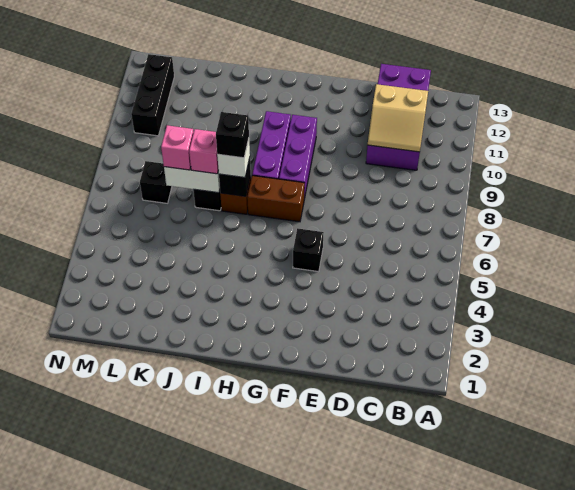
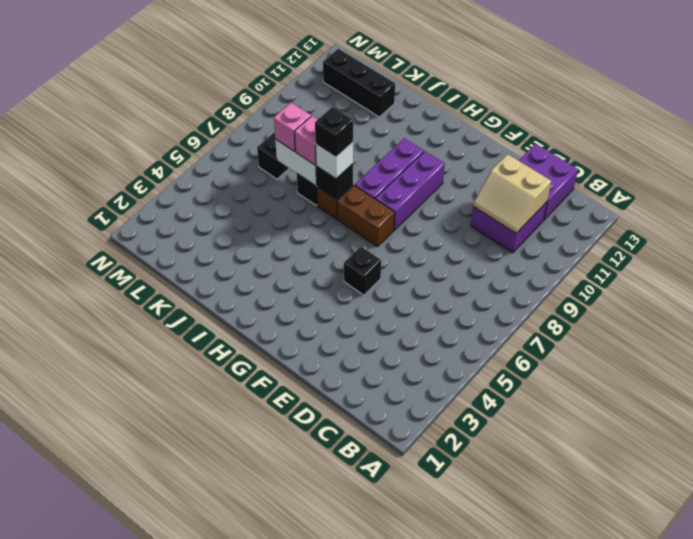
black brick M10:M12 level 1 -> black brick K12:M12 level 1

